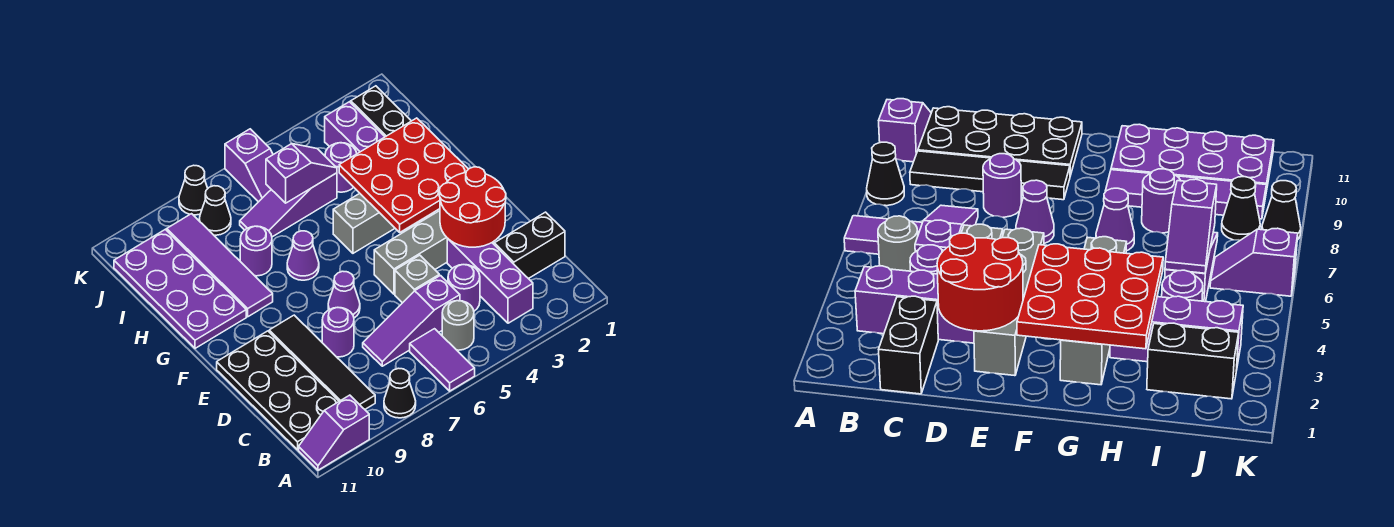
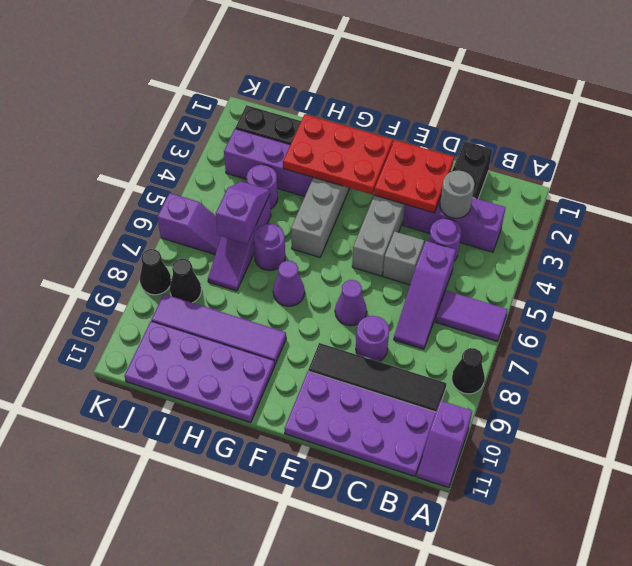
grey round brick B5 level 1 -> grey round brick C3 level 2
black plate B10:E11 level 1 -> purple plate B10:E11 level 1
red round brick D2:E3 level 2 -> red plate D2:E3 level 2
red plate F2:H4 level 2 -> red plate F2:H3 level 2
purple round brick H8 level 1 -> purple round brick H6 level 1

